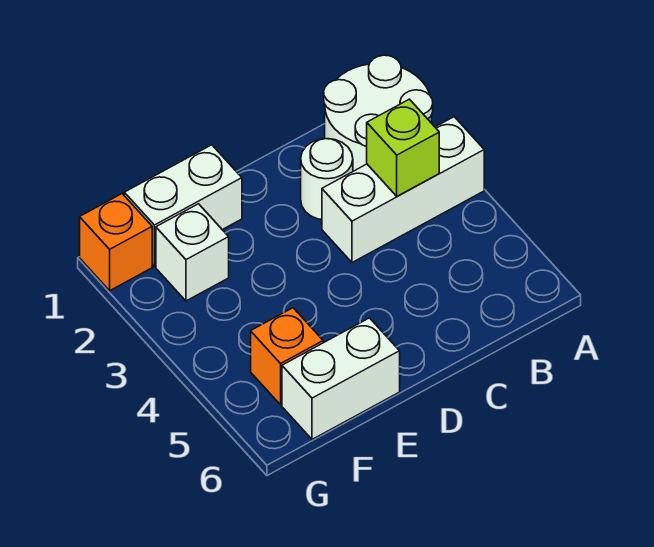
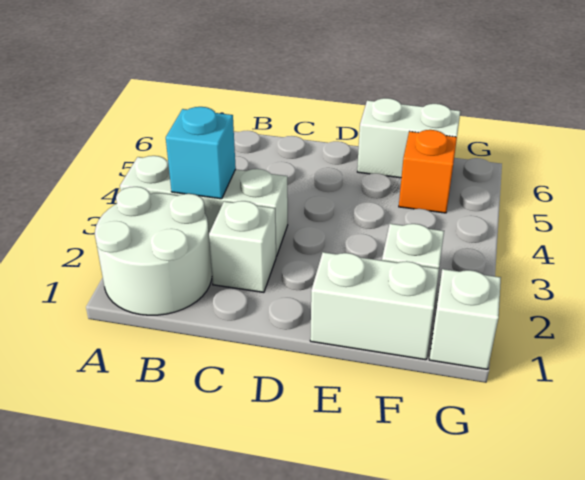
lime brick B3 level 2 -> cyan brick B3 level 2
white round brick C2 level 1 -> white brick C2 level 1
orange brick G1 level 1 -> white brick G1 level 1

